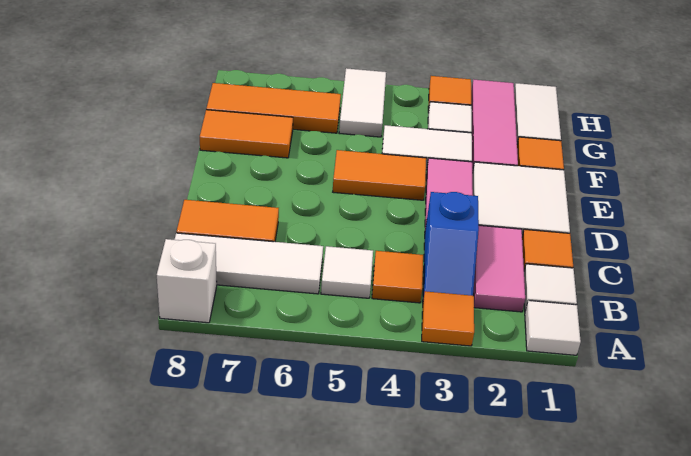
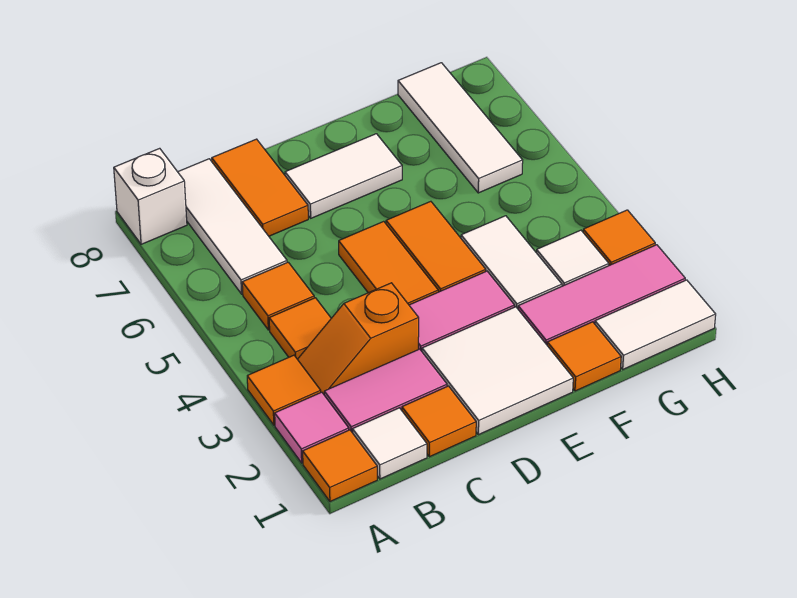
white tile A1 level 1 -> orange tile A1 level 1
none -> pink tile A2 level 1
blue slope B3:C3 level 1 top C -> orange slope B3:C3 level 1 top C
white tile B5 level 1 -> orange tile B5 level 1
orange tile F7:F8 level 1 -> orange tile D4:D5 level 1
white tile G5:H5 level 1 -> white tile D7:E7 level 1
orange tile G6:G8 level 1 -> white tile G6:G8 level 1

